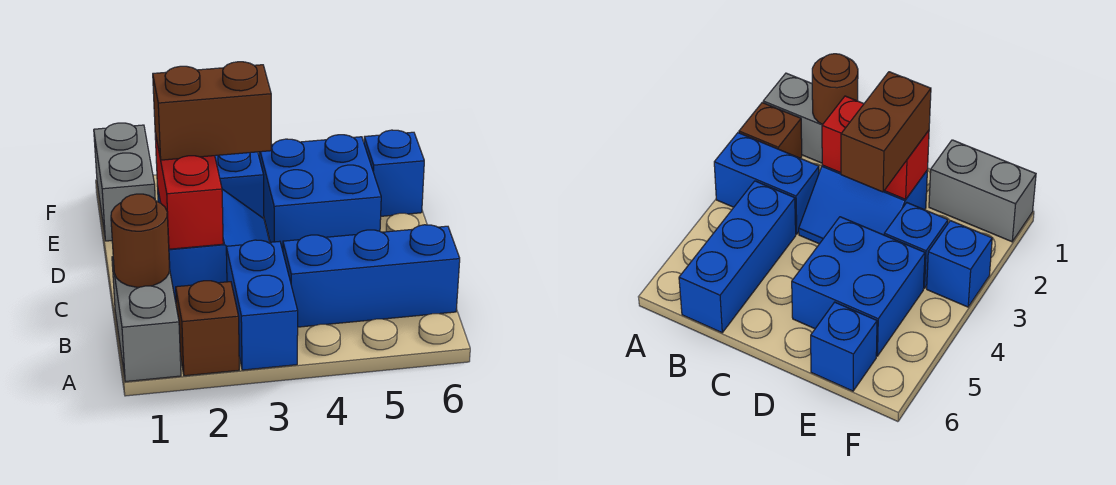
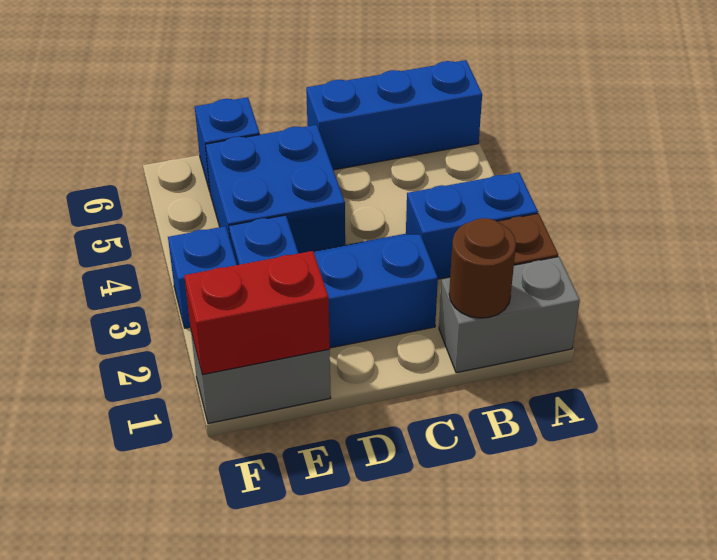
blue brick B4:B6 level 1 -> blue brick A6:C6 level 1
red brick C2:D2 level 2 -> red brick E1:F1 level 2
brown brick D2:D3 level 3 -> none

